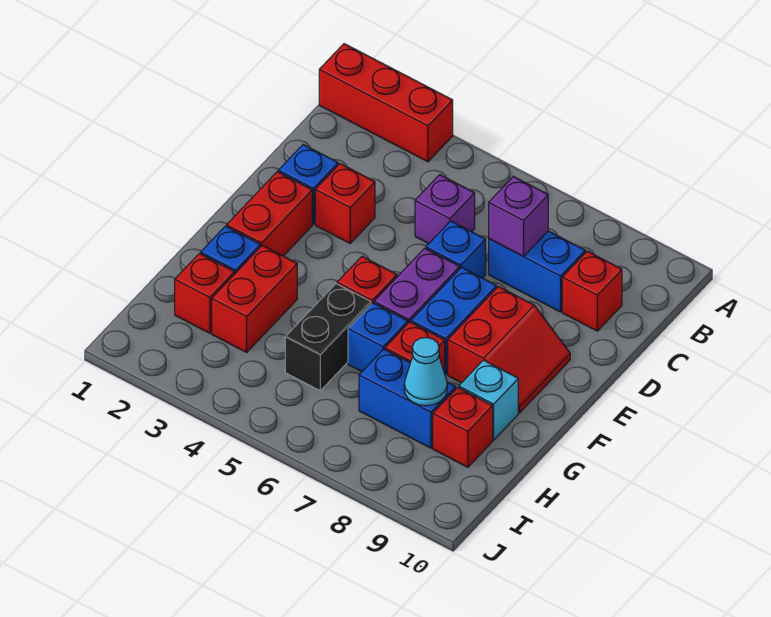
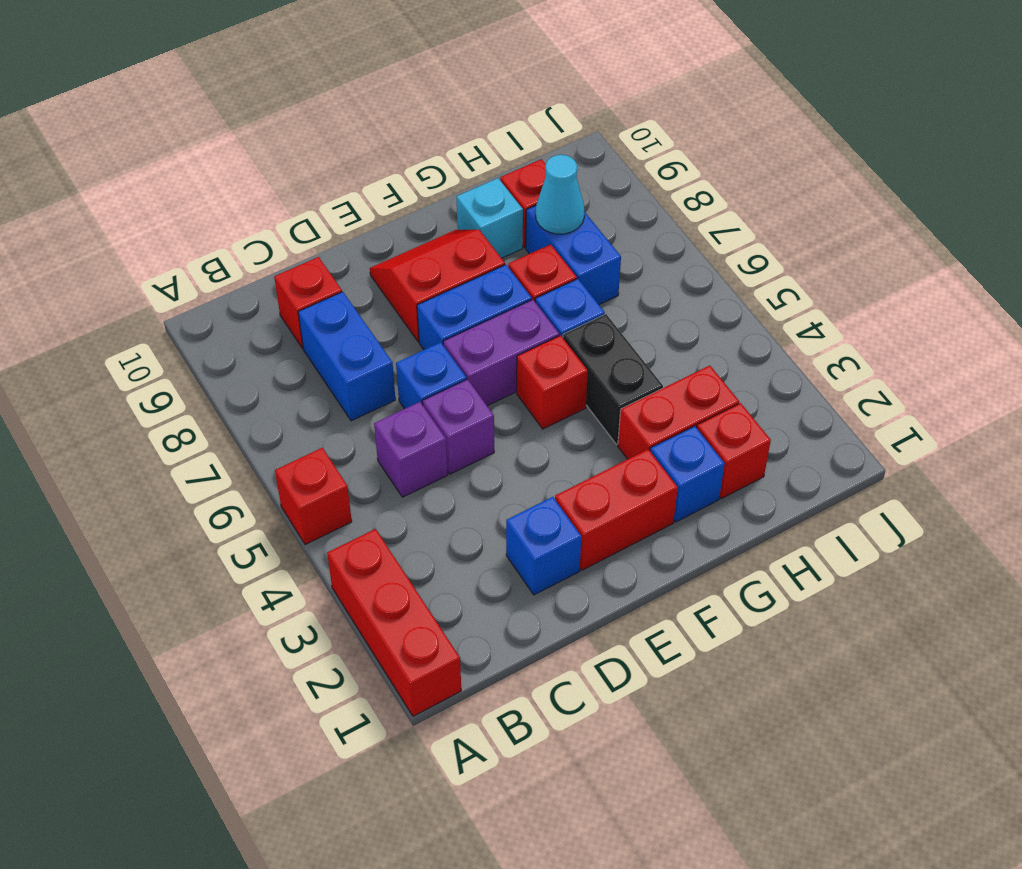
purple brick C7 level 2 -> purple brick D5 level 1
red brick D3 level 1 -> red brick A5 level 1
black brick G5:H5 level 1 -> black brick G4:G5 level 1

